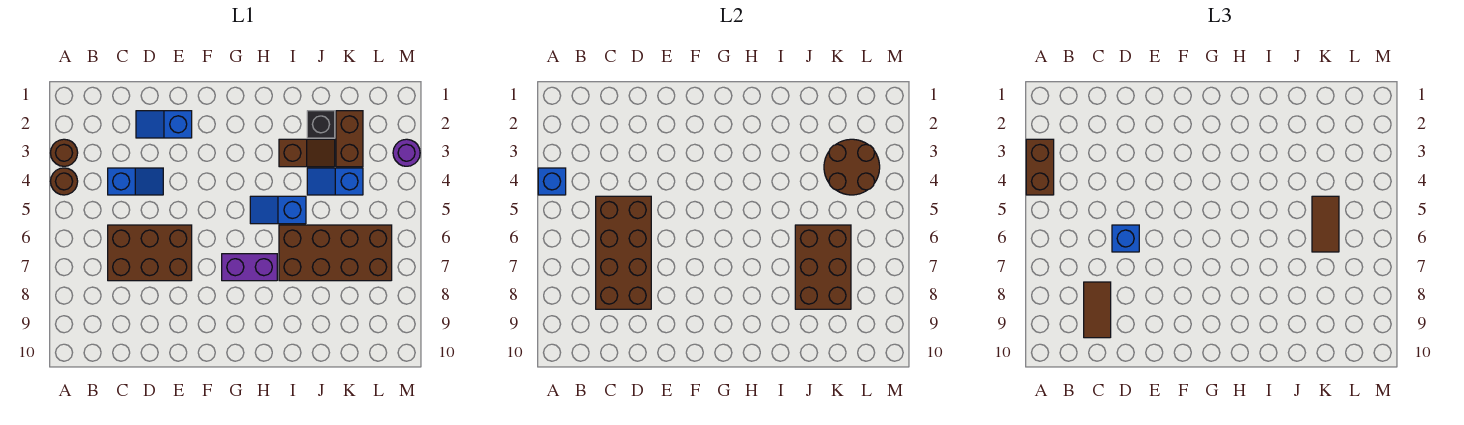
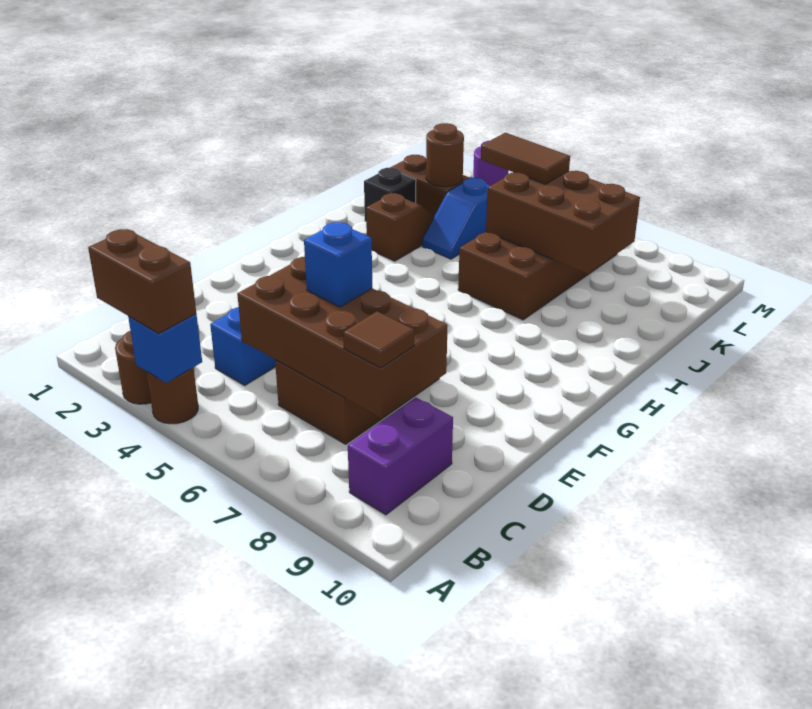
brown tile C8:C9 level 3 -> brown tile C8 level 3
blue slope D2:E2 level 1 top E -> none
purple brick G7:H7 level 1 -> purple brick B9:C9 level 1
blue slope H5:I5 level 1 top I -> none
brown round brick K3:L4 level 2 -> brown round brick K3 level 2

